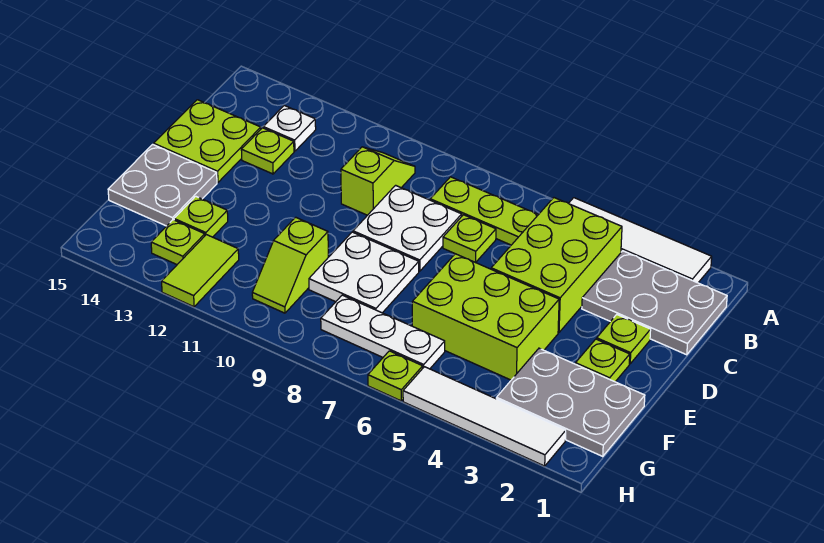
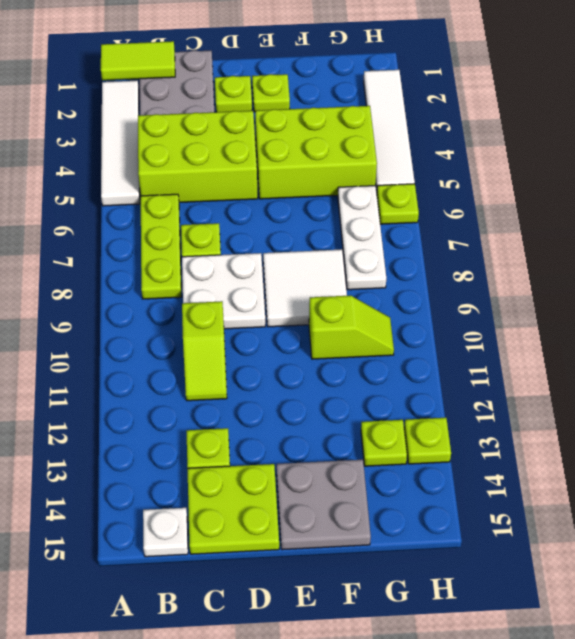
lime slope B10:C10 level 1 top C -> lime slope C10:C11 level 1 top 10
white plate B13 level 1 -> white plate B15 level 1
lime brick E4:F6 level 1 -> lime brick E4:G5 level 1
white plate E8:F9 level 1 -> white tile E8:F9 level 1
grey plate F1:G3 level 1 -> none
lime plate F13 level 1 -> lime plate H13 level 1
lime tile G12:H12 level 1 -> lime tile A1:B1 level 2

